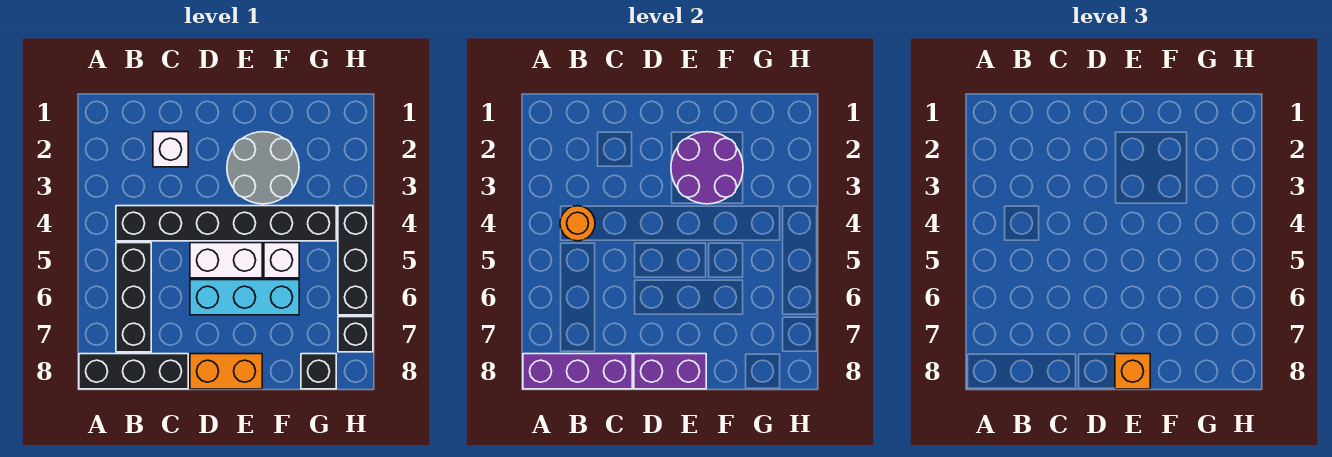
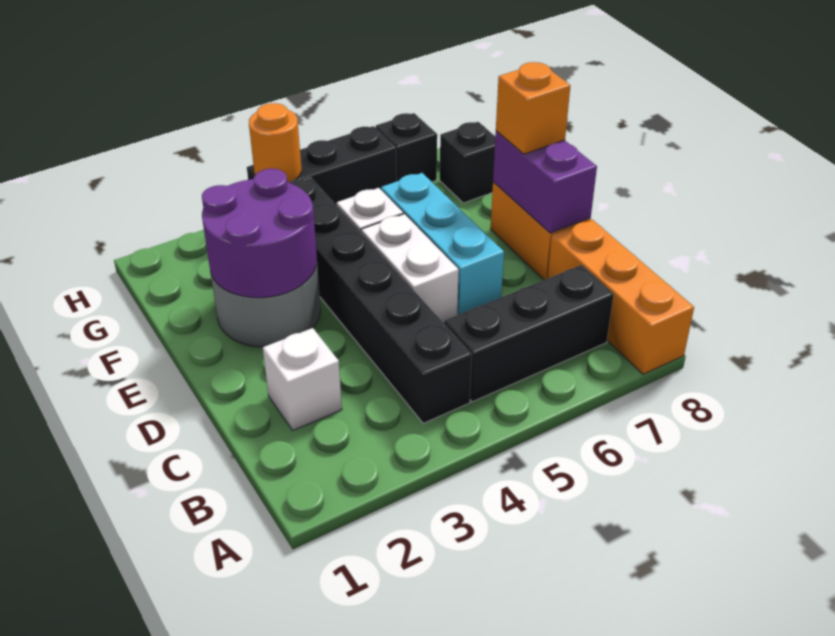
black brick A8:C8 level 1 -> orange brick A8:C8 level 1
purple brick A8:C8 level 2 -> none
orange round brick B4 level 2 -> orange round brick H4 level 2

